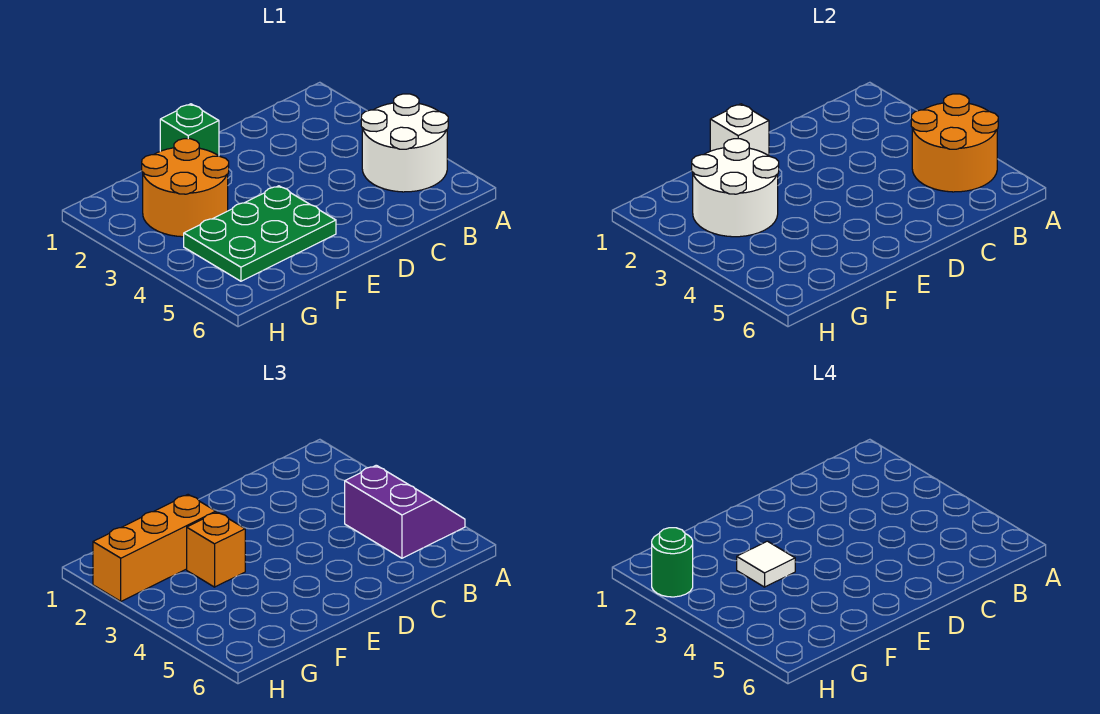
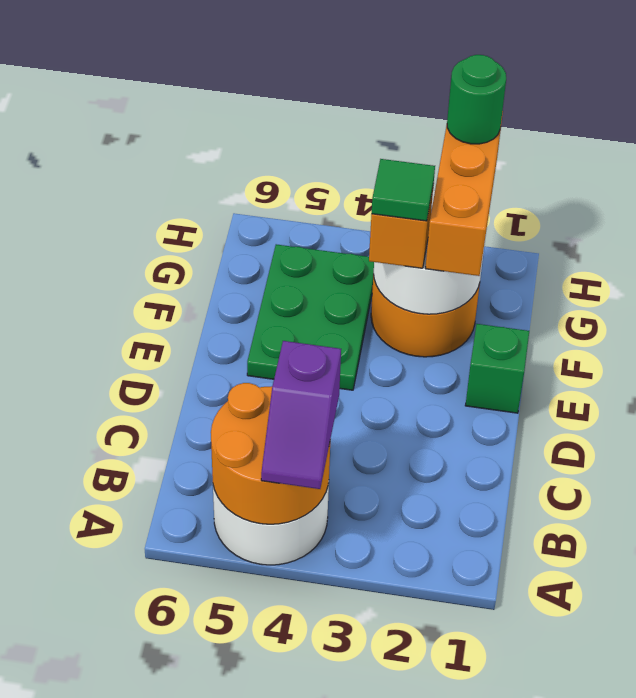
purple slope A4:B5 level 3 top B -> purple slope A4:B4 level 3 top B
white brick E1 level 2 -> none
white tile F3 level 4 -> green tile F3 level 4

